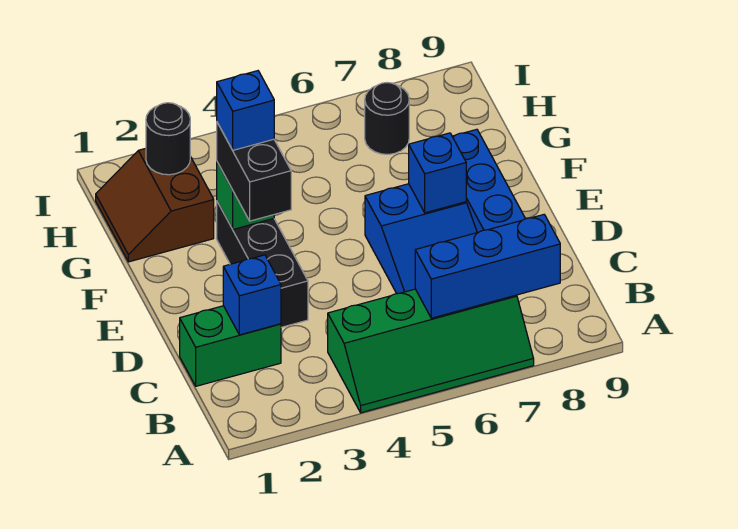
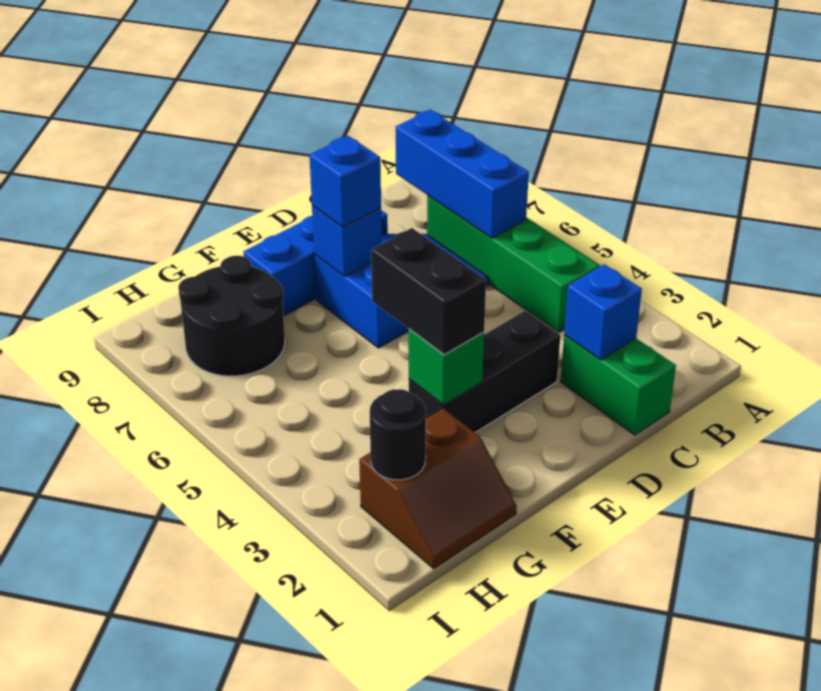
black brick E3:F3 level 3 -> black brick F3:F4 level 3
blue brick F3 level 4 -> blue brick E7 level 3
black round brick H7 level 1 -> black round brick G7:H8 level 1

